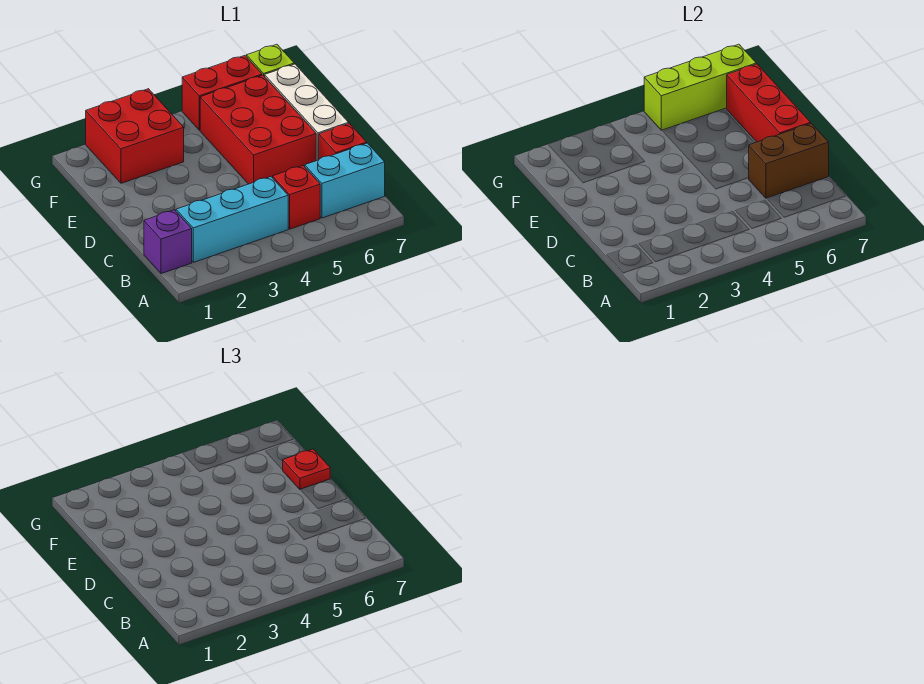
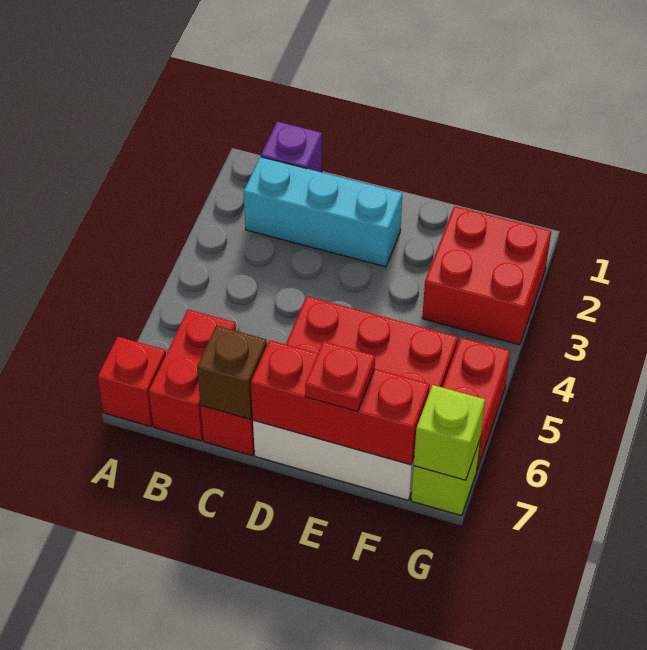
cyan brick B2:B4 level 1 -> cyan brick B2:D2 level 1
red brick B5 level 1 -> red brick A7 level 1
cyan brick B6:B7 level 1 -> red brick B6:B7 level 1
brown brick C6:C7 level 2 -> brown brick C7 level 2
lime brick G5:G7 level 2 -> lime brick G7 level 2

